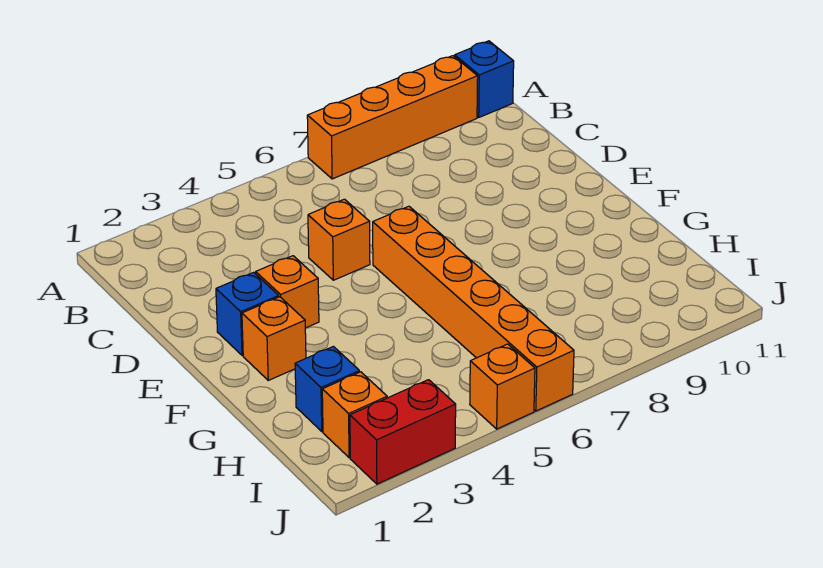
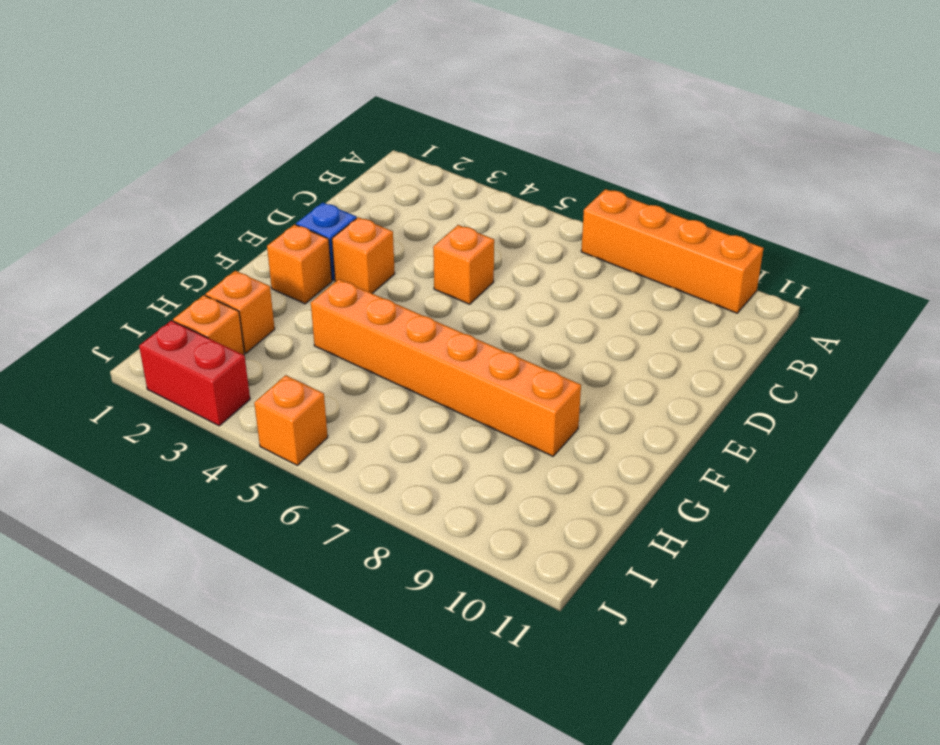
blue brick A11 level 1 -> none
orange brick E6:J6 level 1 -> orange brick G4:G9 level 1
blue brick H2 level 1 -> orange brick H2 level 1

